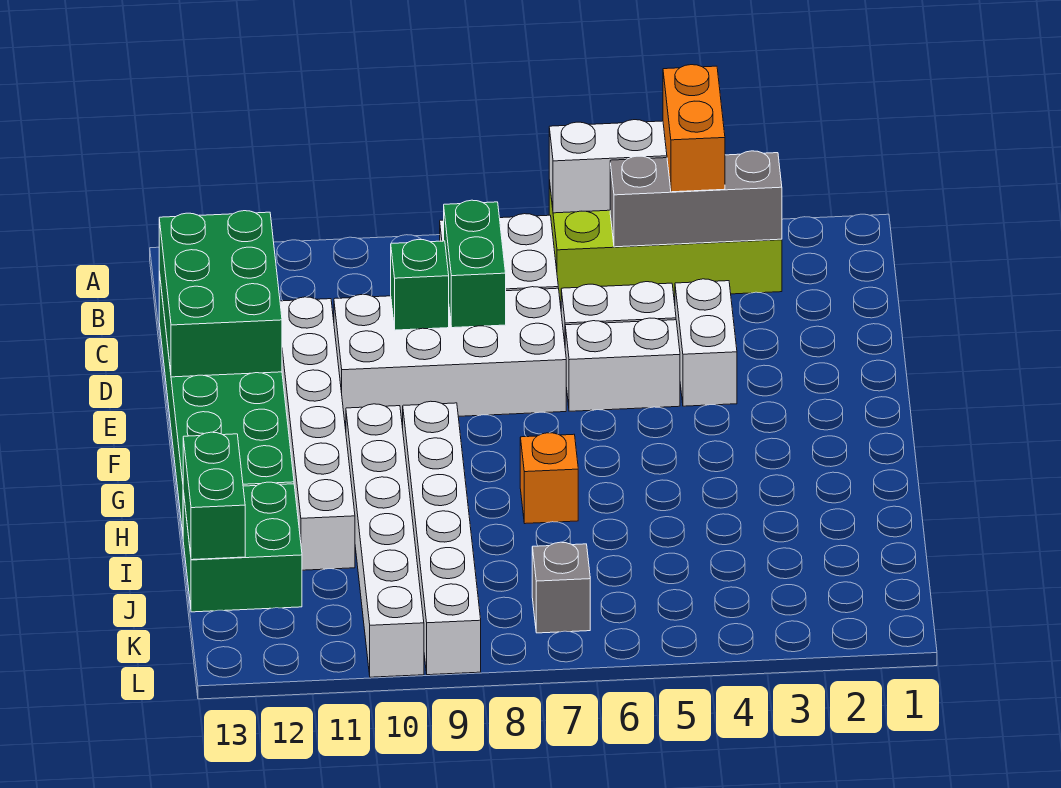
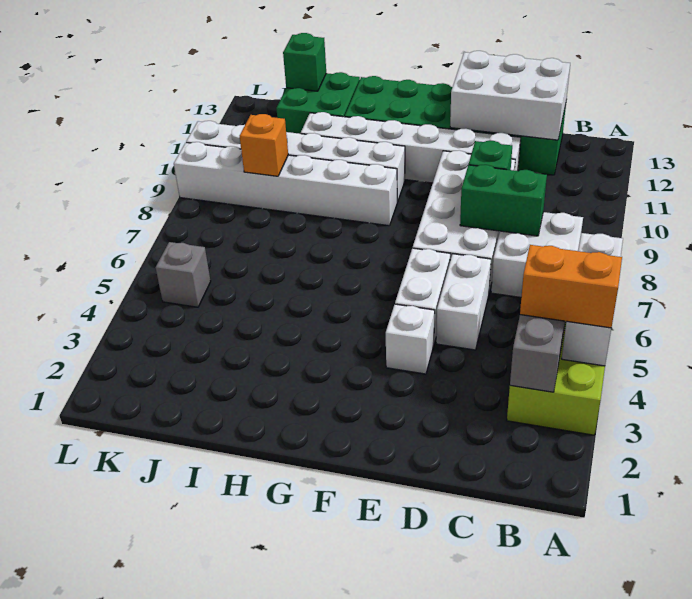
green brick C12:E13 level 2 -> white brick C12:E13 level 2
white brick D4:E4 level 1 -> white brick E4 level 1
orange brick H7 level 1 -> orange brick J9 level 2
green brick I13:J13 level 2 -> green brick J13 level 2
grey brick K7 level 1 -> grey brick K5 level 1

